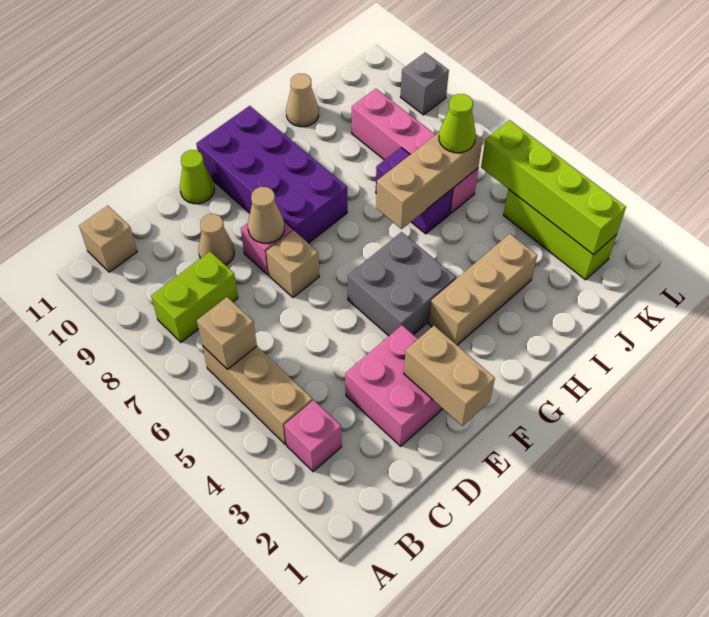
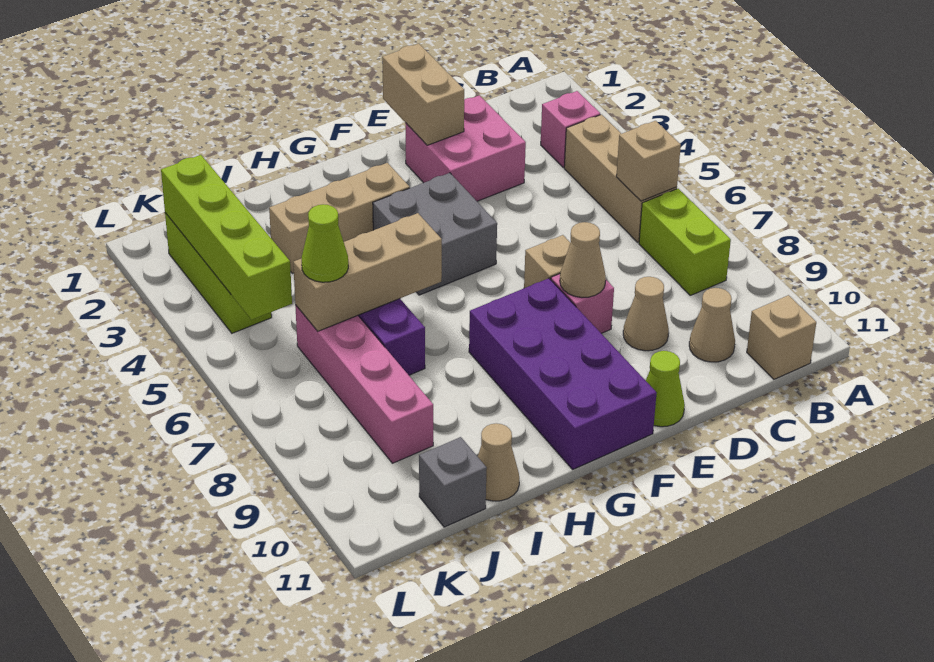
lime brick B8:C8 level 1 -> lime brick B7:B8 level 1
none -> tan cone C10 level 1
grey brick L9 level 1 -> grey brick J11 level 1

